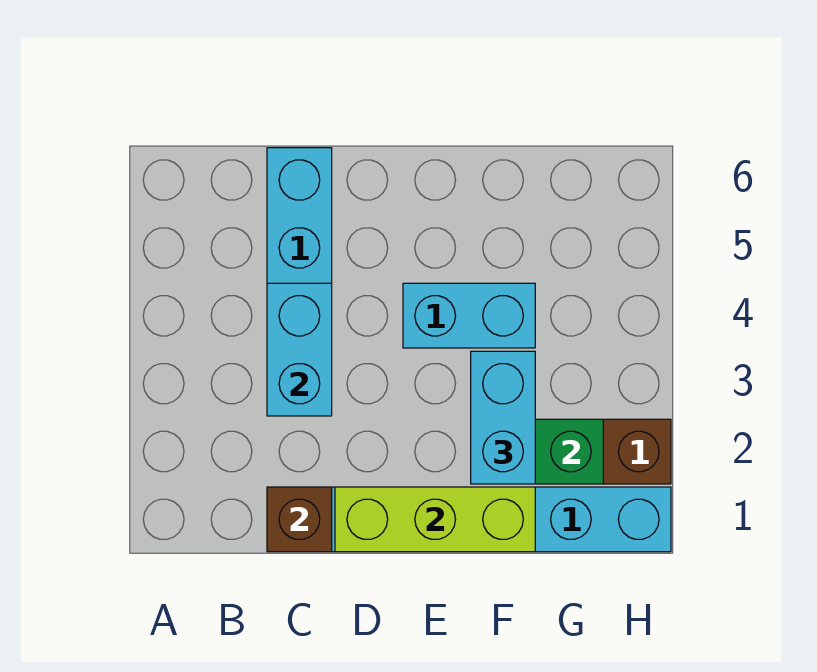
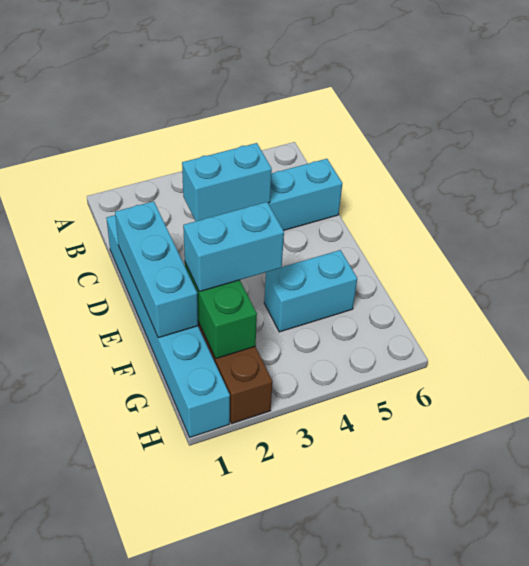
brown brick C1 level 2 -> none
lime brick D1:F1 level 2 -> cyan brick D1:F1 level 2
cyan brick E4:F4 level 1 -> cyan brick F4:F5 level 1

